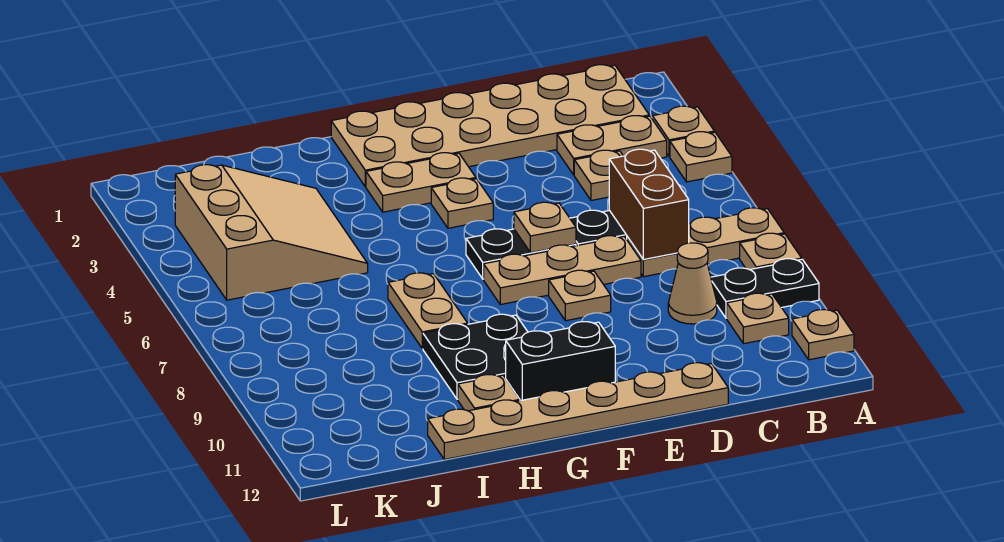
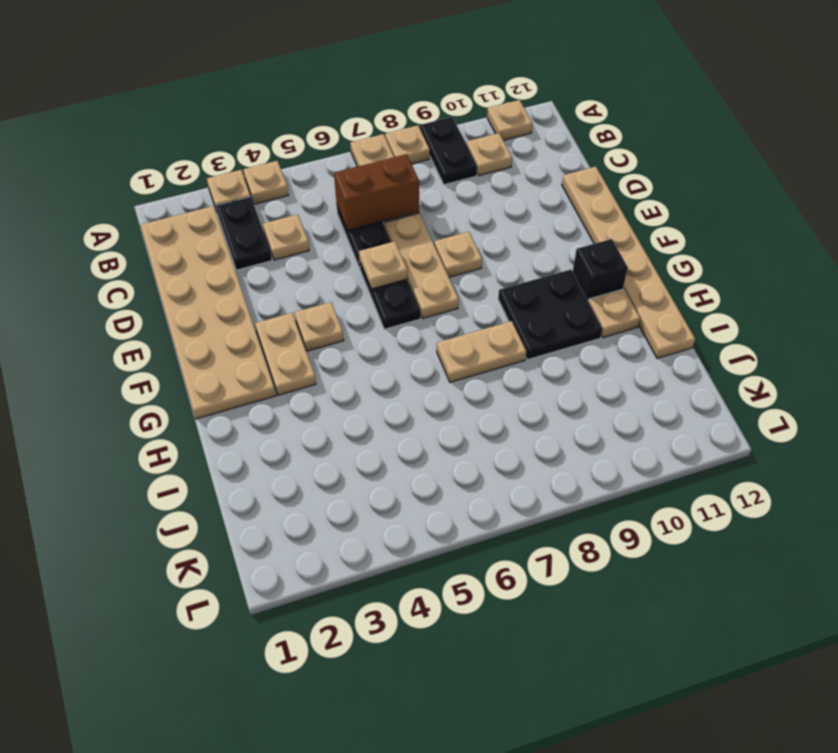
tan plate B3:C3 level 1 -> black plate B3:C3 level 1
tan cone C9 level 1 -> none
black brick F11:G11 level 1 -> black brick G11 level 1
tan slope I3:K5 level 1 top K -> none

